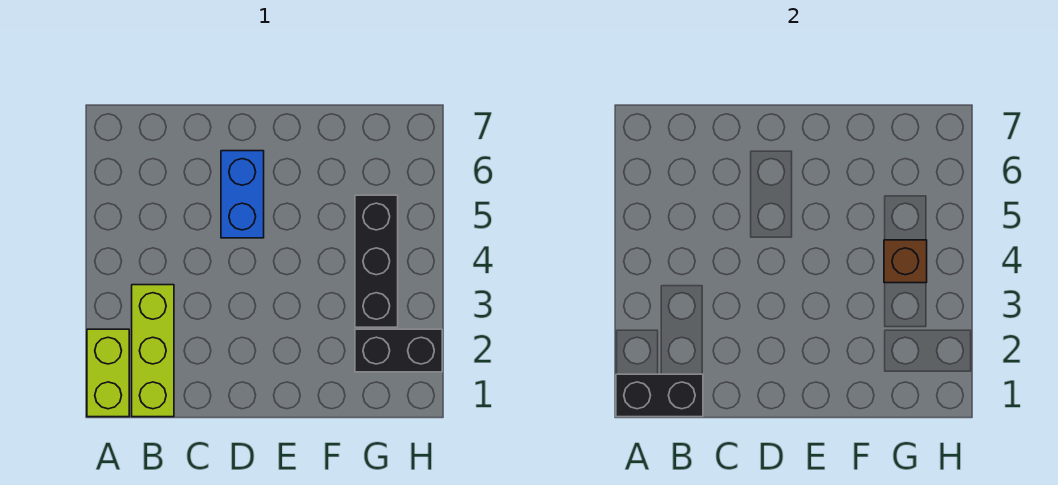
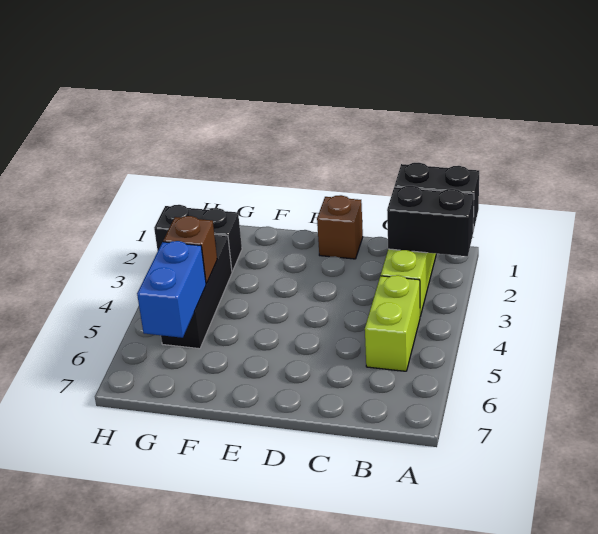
lime brick A1:A2 level 1 -> lime brick B4:B5 level 1
none -> black brick A2:B2 level 2
none -> brown brick D1 level 1
blue brick D5:D6 level 1 -> blue brick G5:G6 level 2

